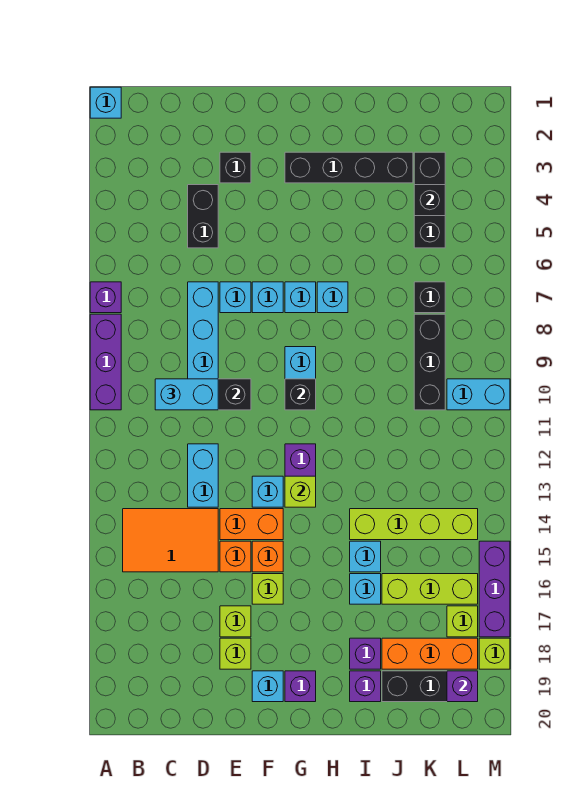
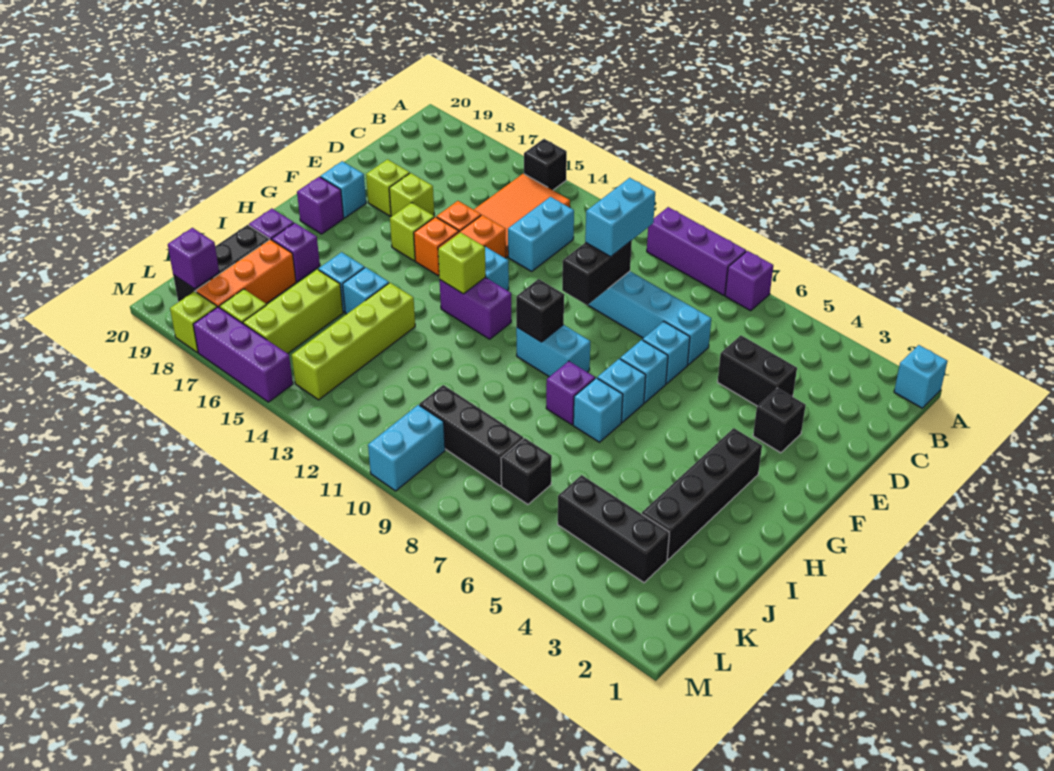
cyan brick D12:D13 level 1 -> cyan brick C13:D13 level 1
none -> purple brick H8 level 1
black brick K4 level 2 -> black brick A15 level 1

